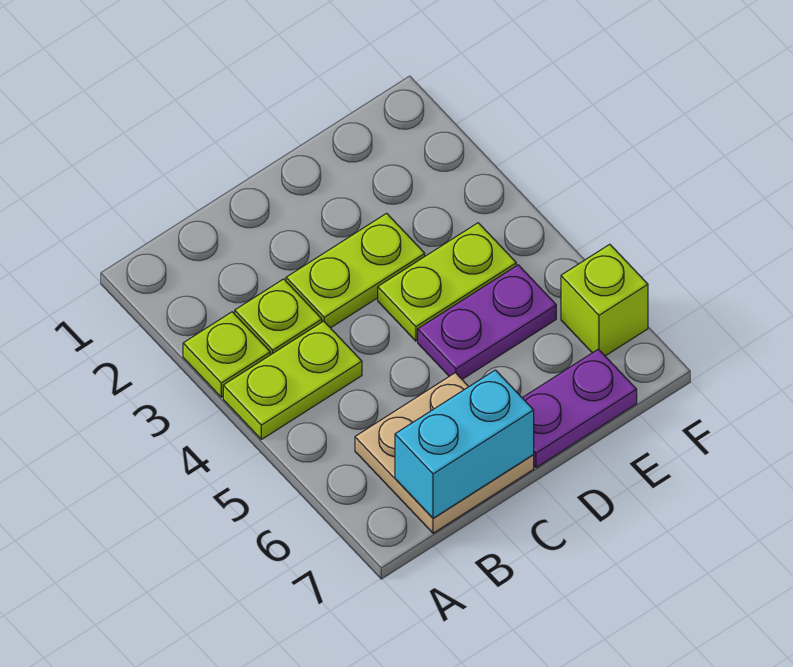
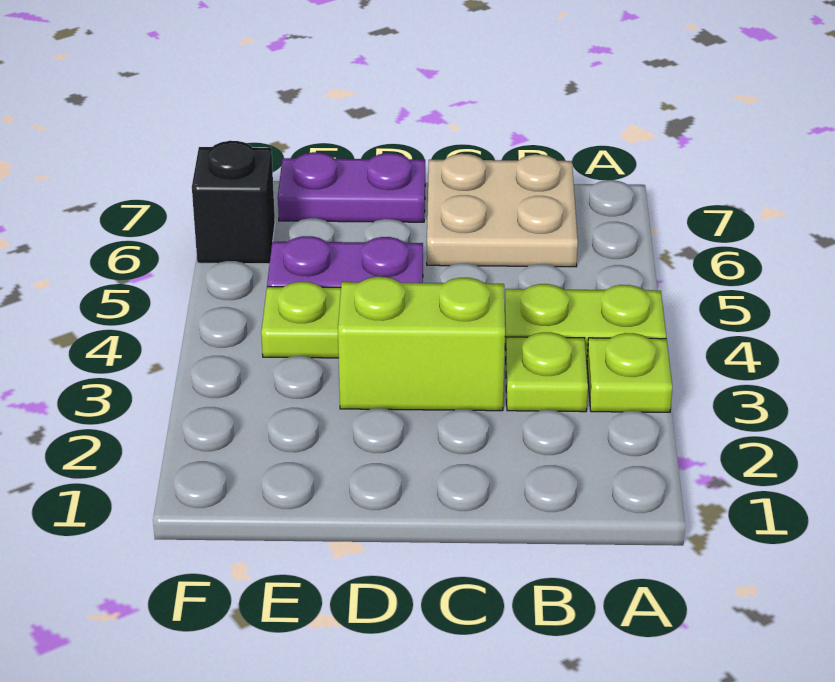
cyan brick B7:C7 level 2 -> none
lime plate C3:D3 level 1 -> lime brick C3:D3 level 1
lime brick F6 level 1 -> black brick F6 level 1

